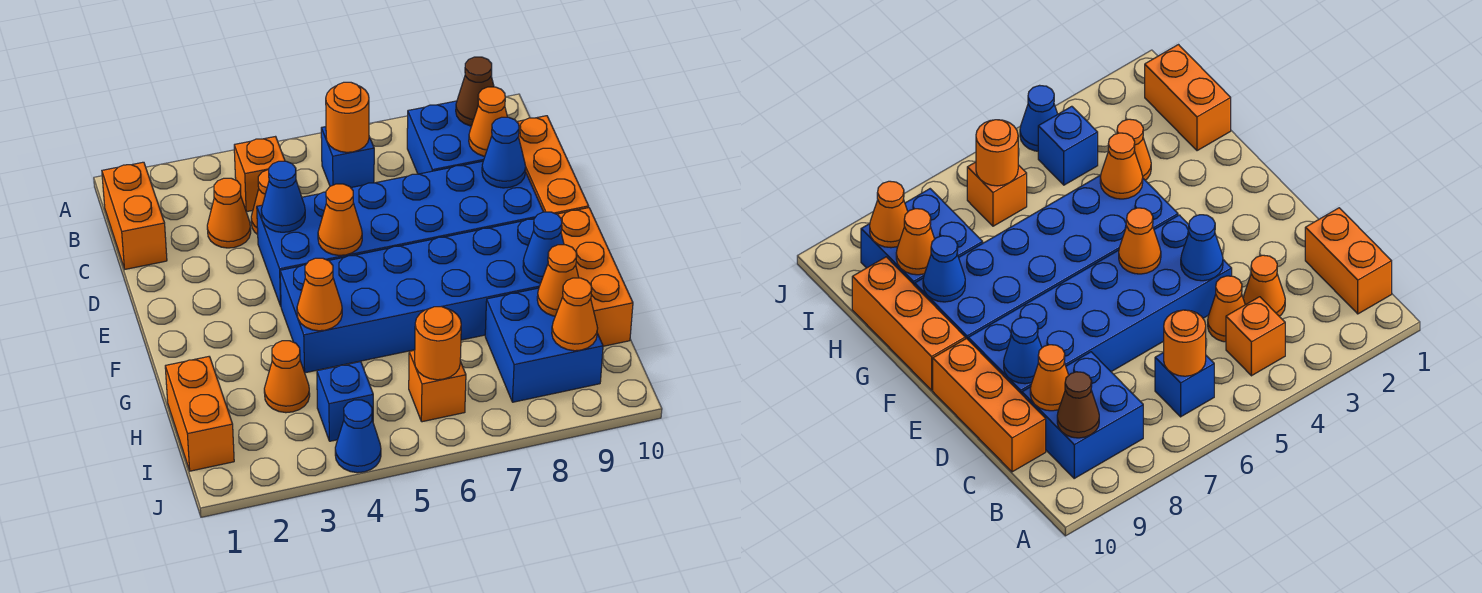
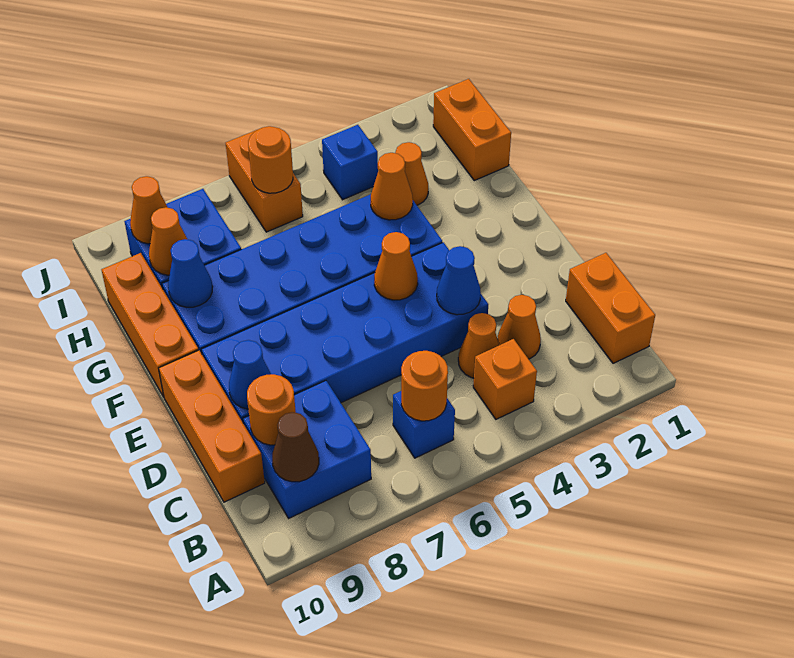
orange cone C9 level 2 -> orange round brick C9 level 2
orange brick I6 level 1 -> orange brick I6:J6 level 1
blue cone J4 level 1 -> none

